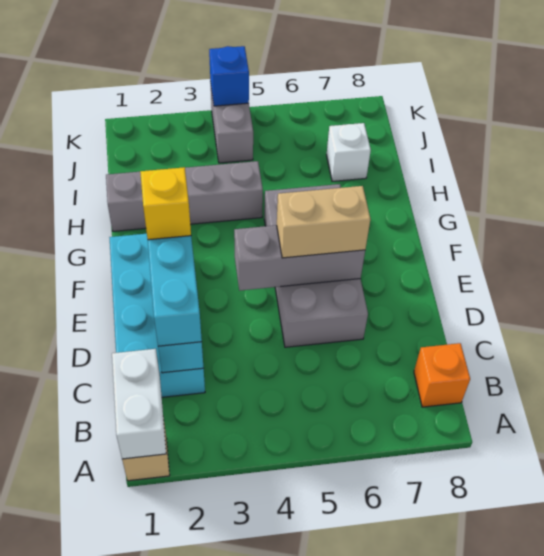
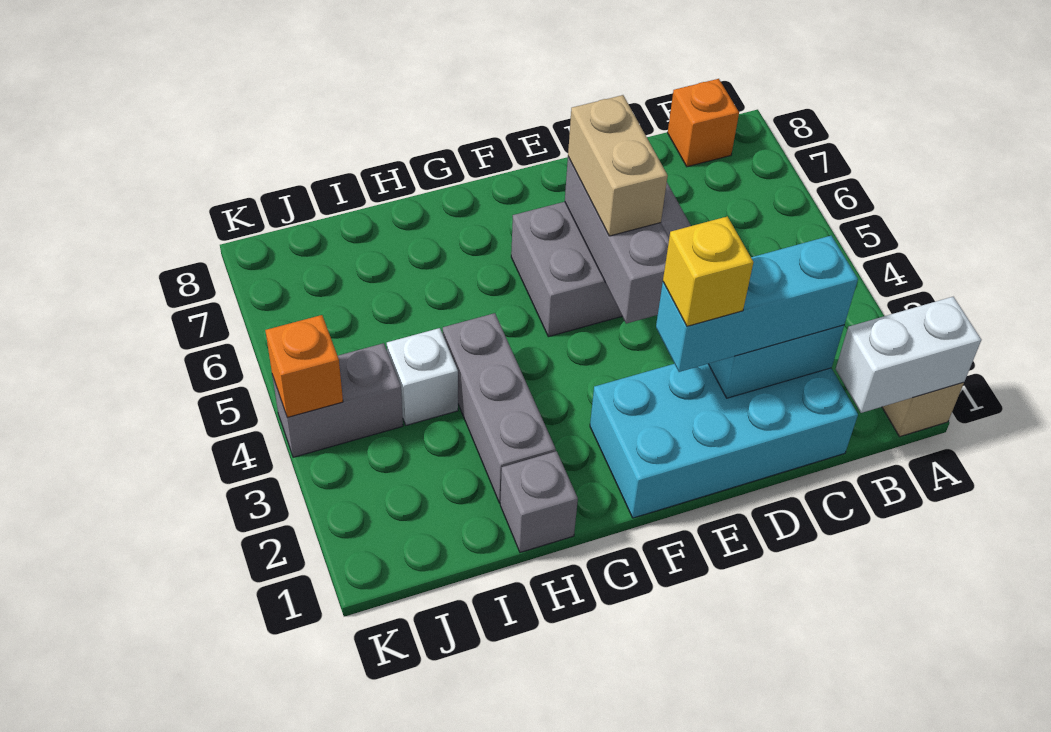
grey brick D5:G6 level 1 -> grey brick D5:F6 level 1
white brick I7 level 1 -> white brick I4 level 1
blue brick K4 level 2 -> orange brick K4 level 2

